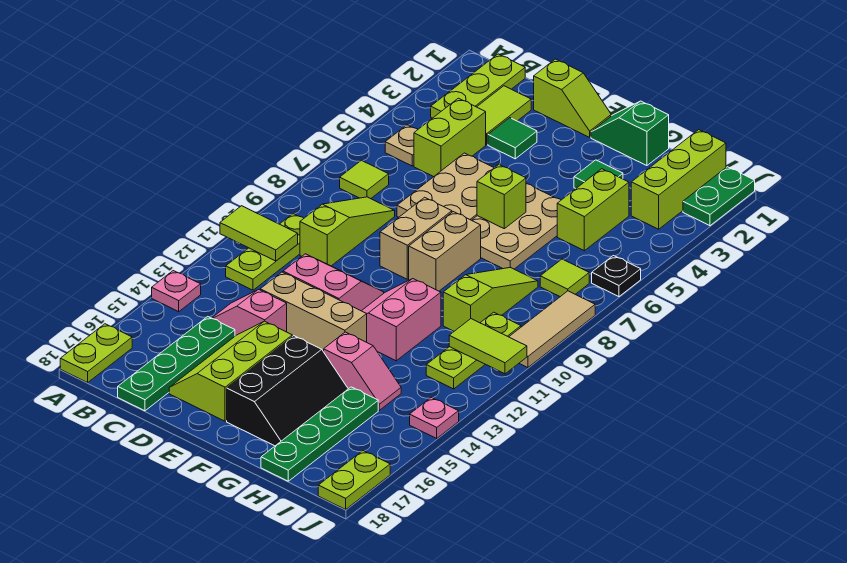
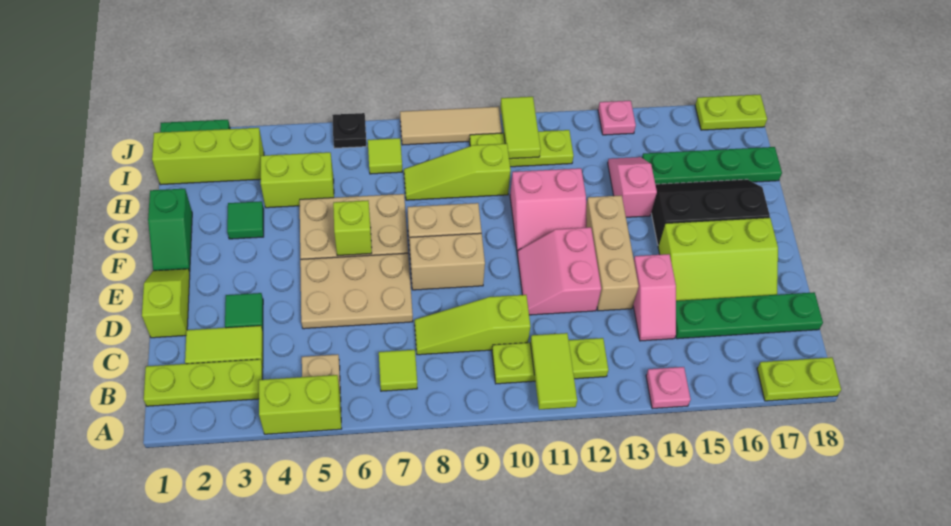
lime brick C4:C5 level 1 -> lime brick A4:A5 level 1

